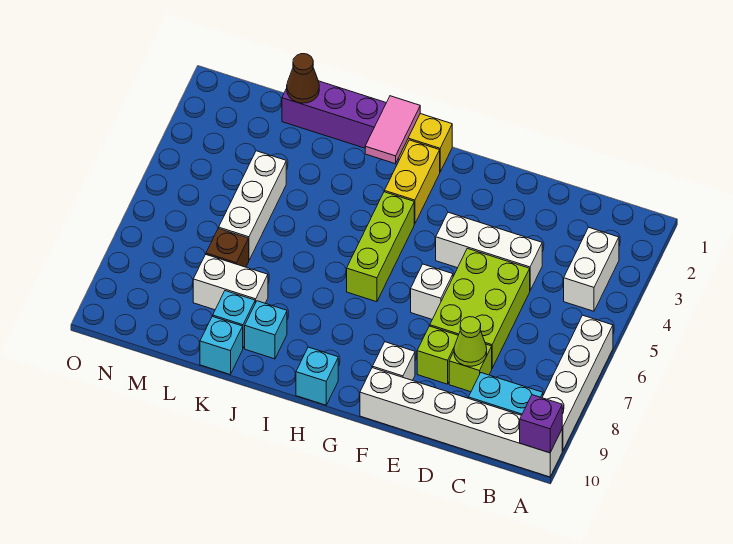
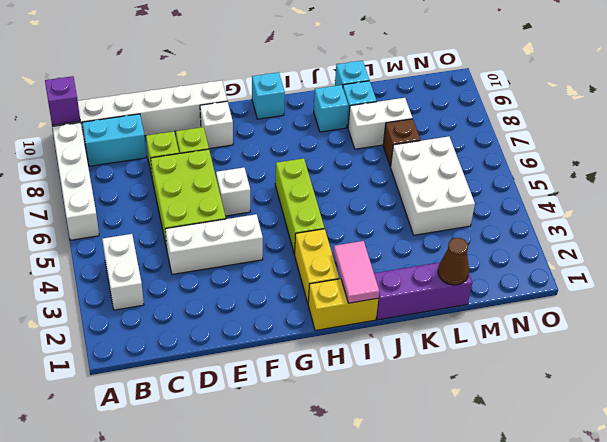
lime cone D8 level 2 -> none
white brick L4:L6 level 1 -> white brick L4:M6 level 1

